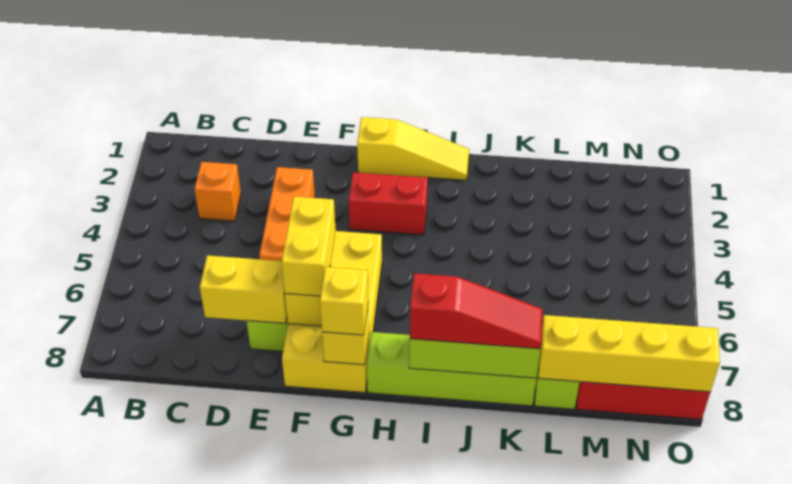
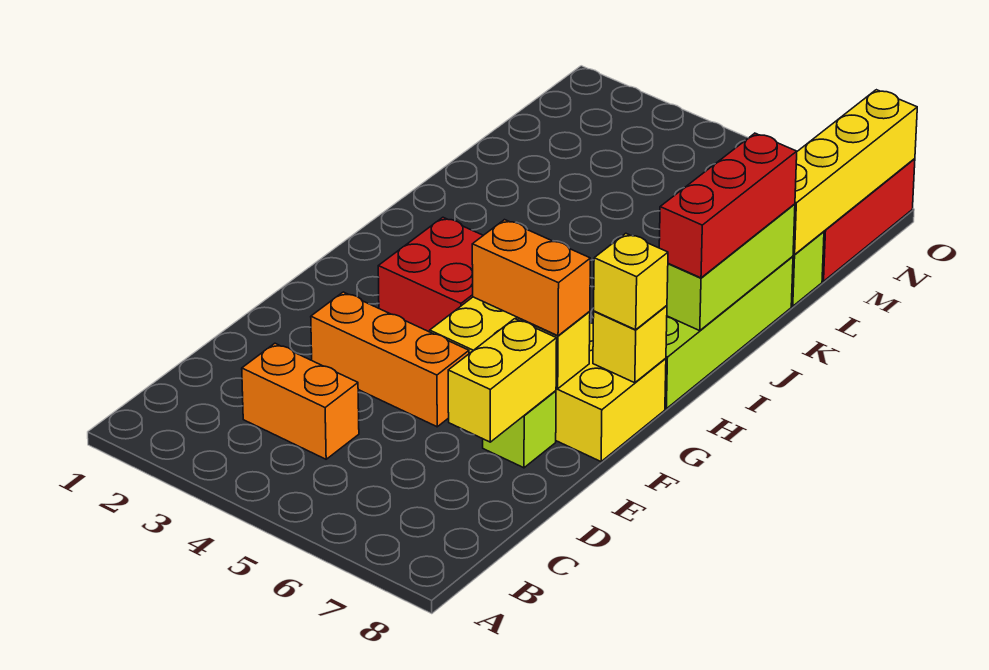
orange brick C3 level 1 -> orange brick C3:C4 level 1
yellow brick F6:F7 level 3 -> orange brick F6:F7 level 3
yellow slope G1:I1 level 1 top G -> none
red brick G3:H3 level 1 -> red brick G3:H4 level 1
red slope I8:K8 level 3 top I -> red brick I8:K8 level 3

